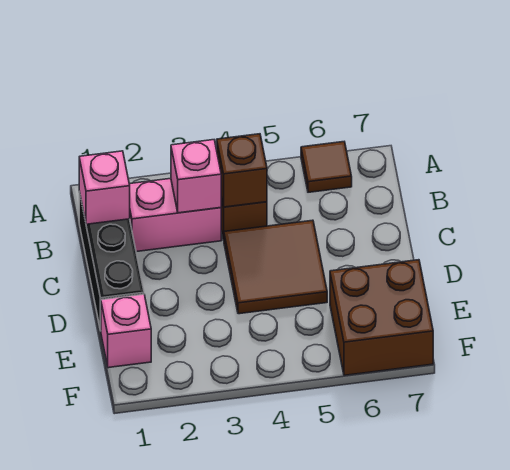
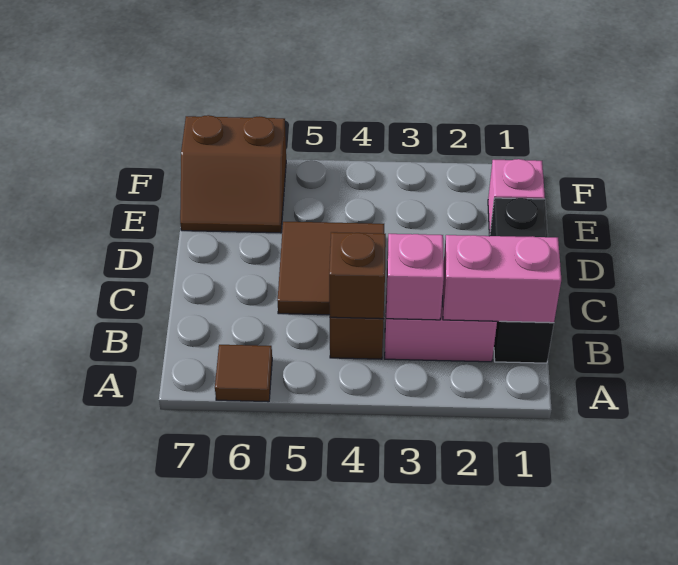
pink brick B1 level 2 -> pink brick B1:B2 level 2
brown brick E6:F7 level 1 -> brown slope E6:F7 level 1 top F

